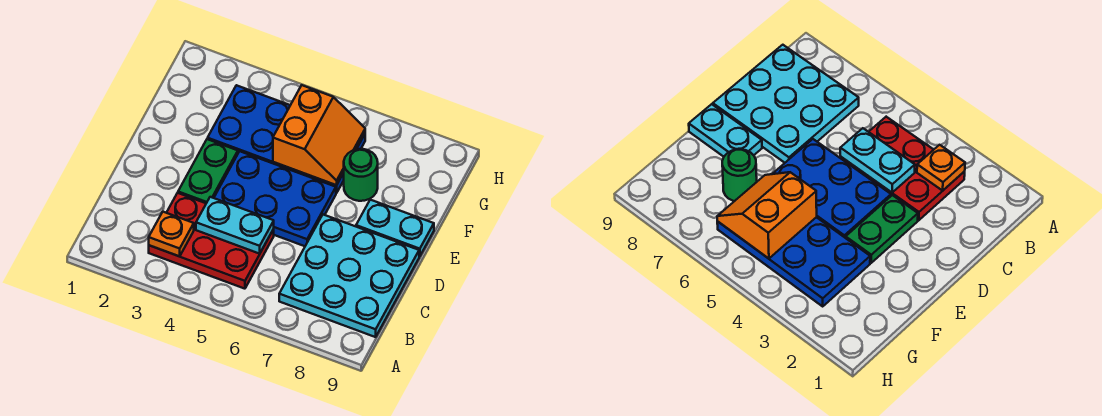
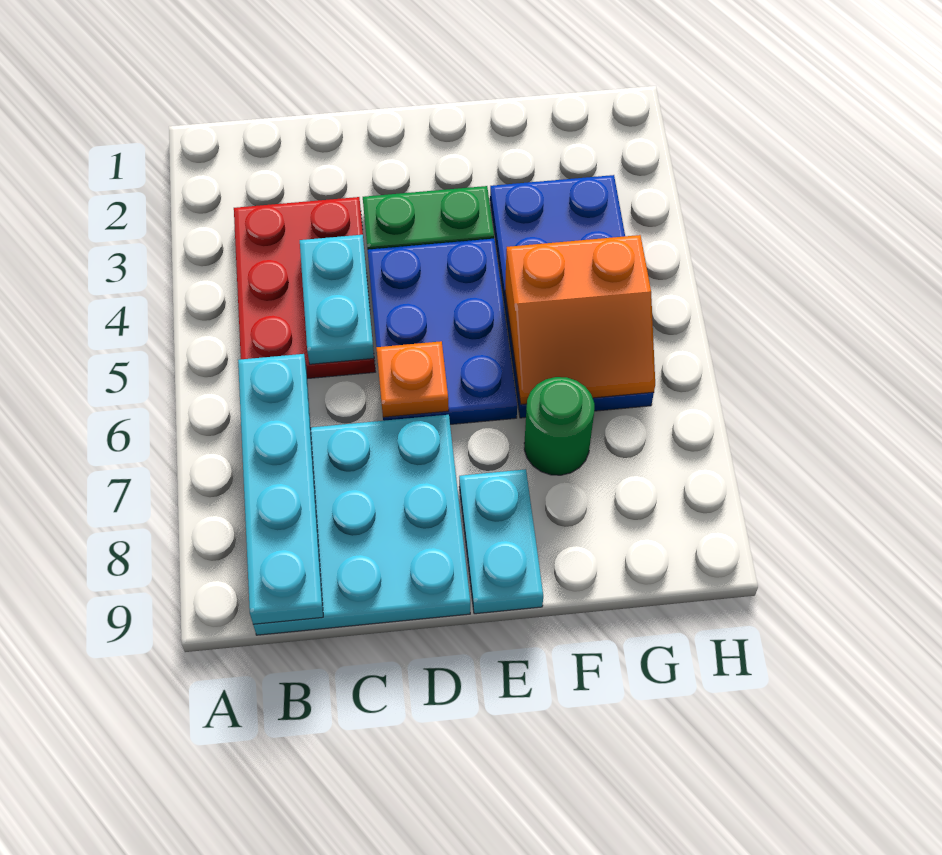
orange plate B3 level 2 -> orange plate D6 level 2
none -> cyan plate B6:B9 level 2

